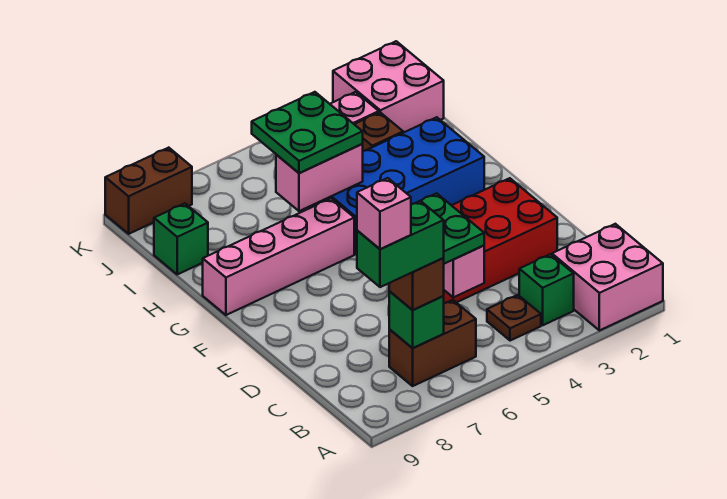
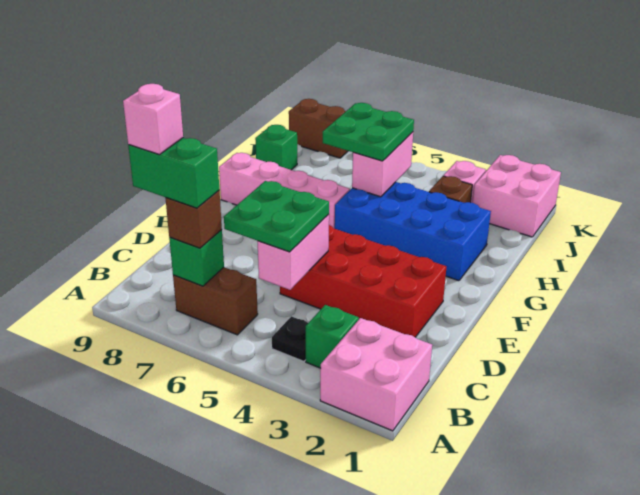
brown plate B4 level 1 -> black plate B4 level 1
pink brick H5:H6 level 2 -> pink brick H5:I5 level 2

